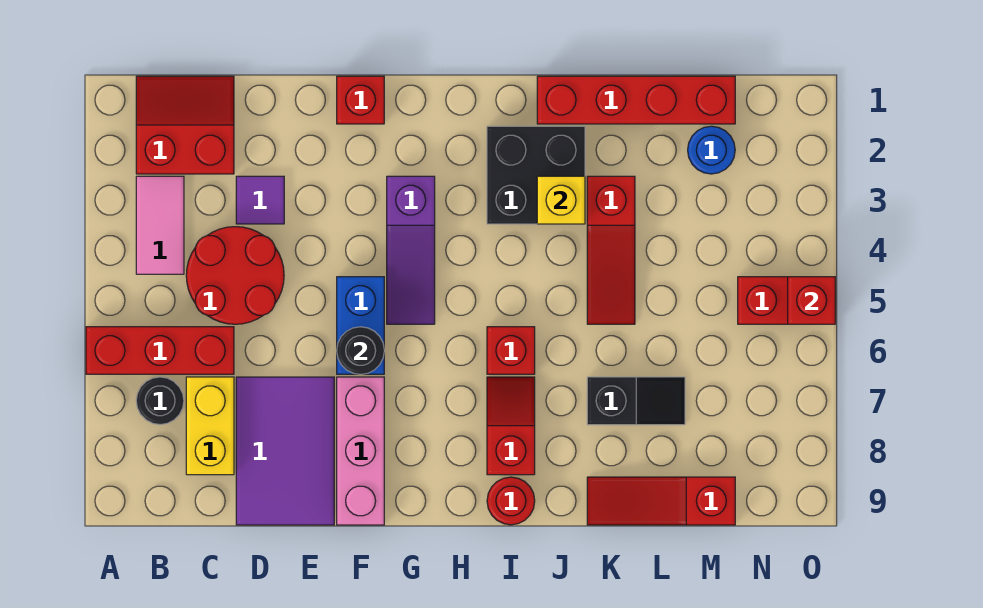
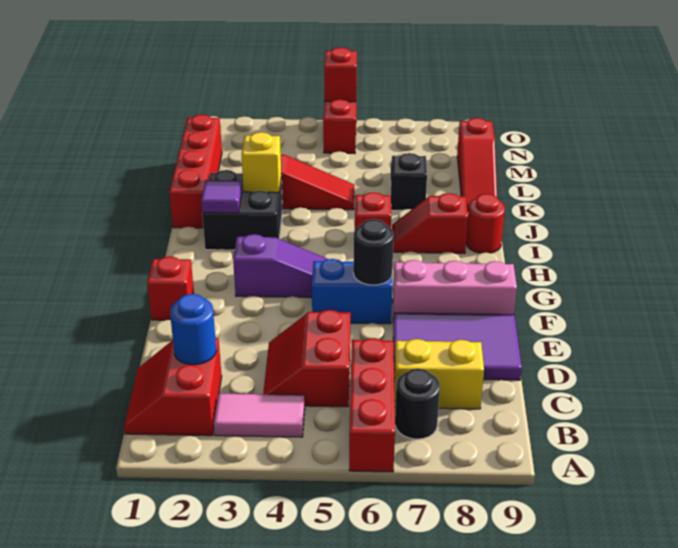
red round brick C4:D5 level 1 -> red slope C4:D5 level 1 top 5
purple tile D3 level 1 -> purple tile I2 level 2
blue round brick M2 level 1 -> blue round brick C2 level 2

